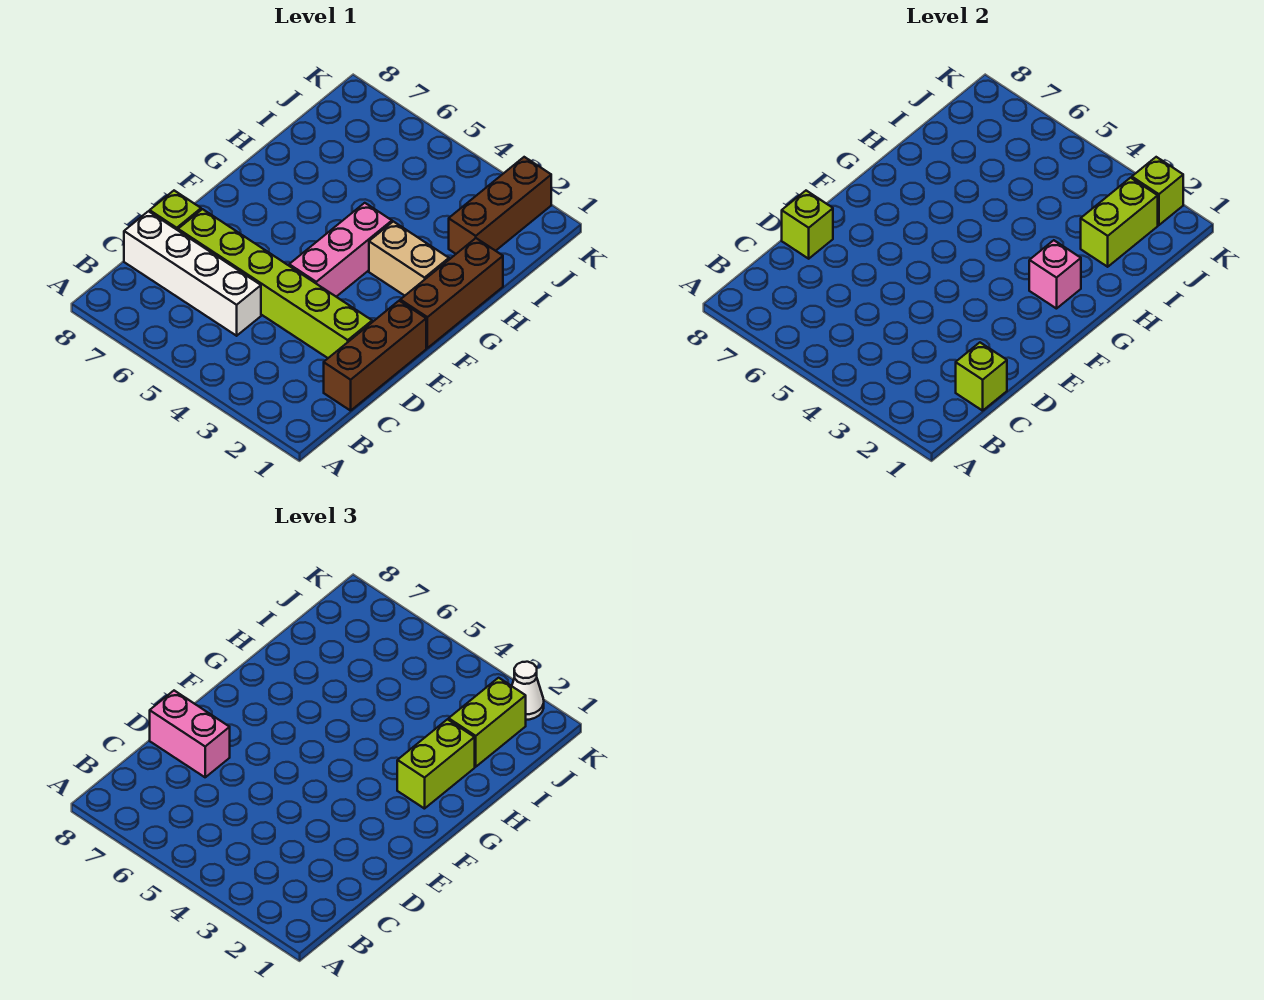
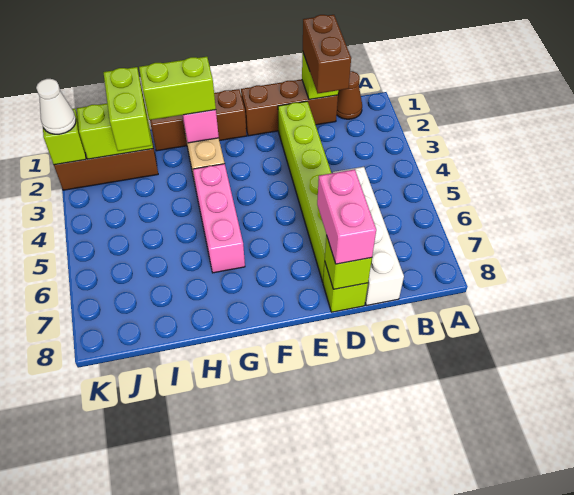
none -> brown cone B1 level 1
none -> brown brick C1:C2 level 3
pink brick E4:G4 level 1 -> pink brick G4:G6 level 1
lime brick I2:J2 level 3 -> lime brick I2:I3 level 3

